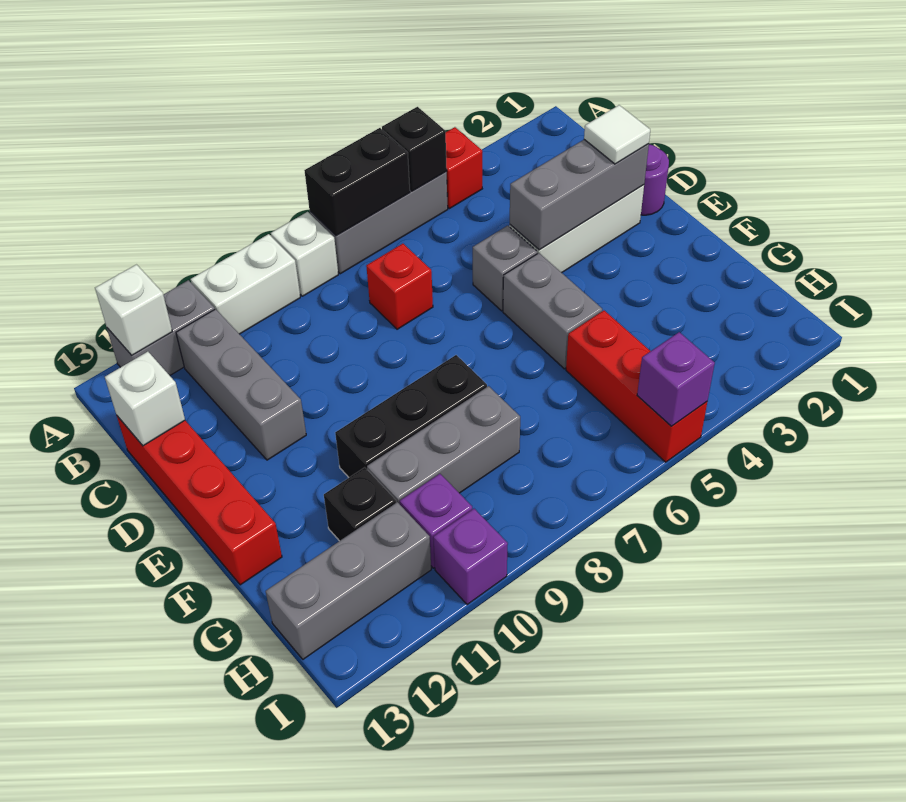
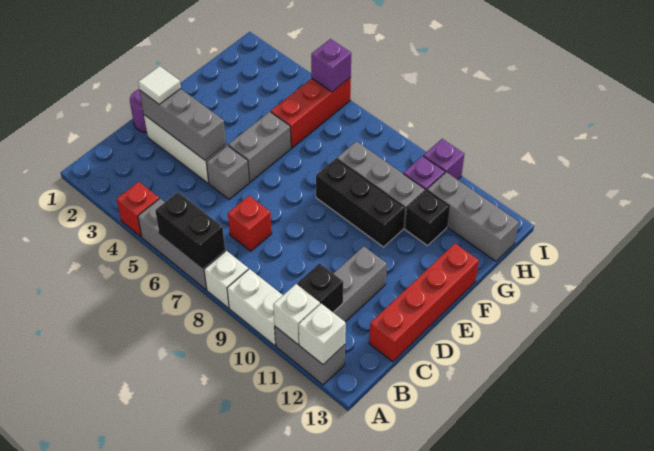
black brick A5 level 2 -> black brick B11 level 2
white brick C13 level 2 -> white brick A11 level 2

